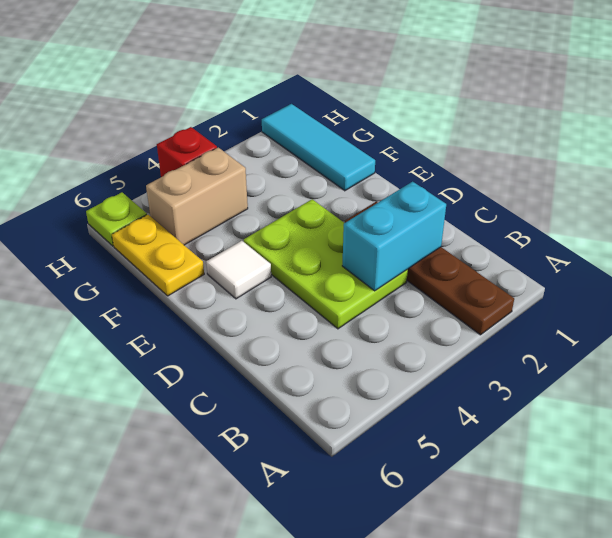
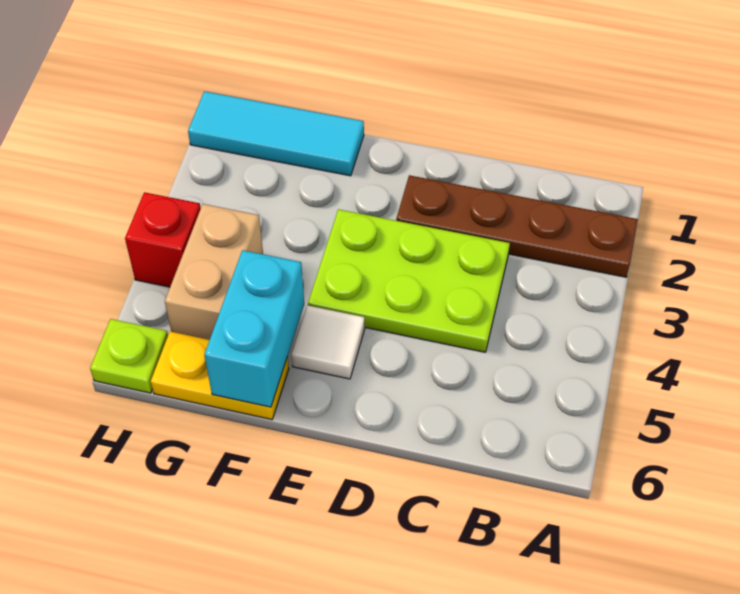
cyan brick C2:C3 level 2 -> cyan brick F5:F6 level 2

